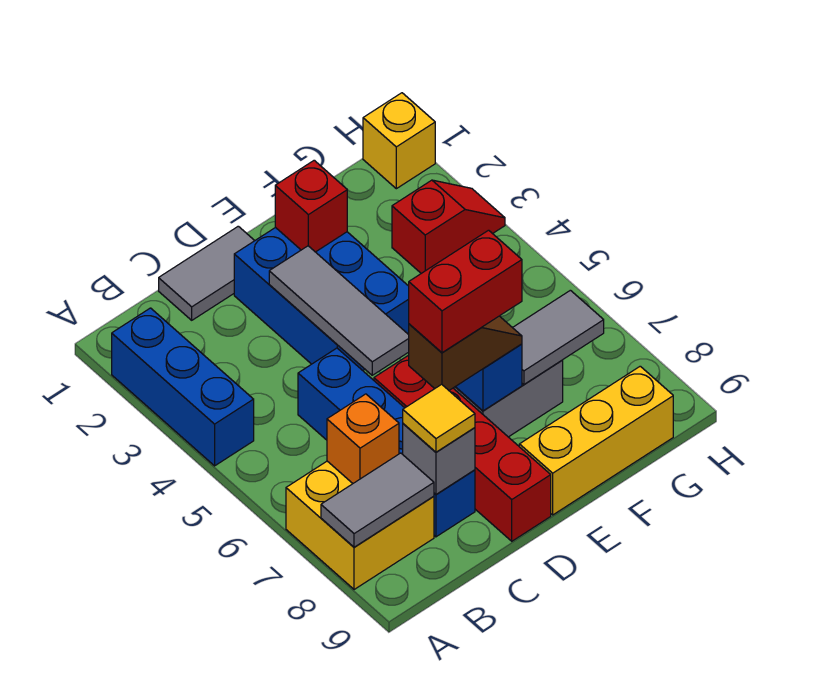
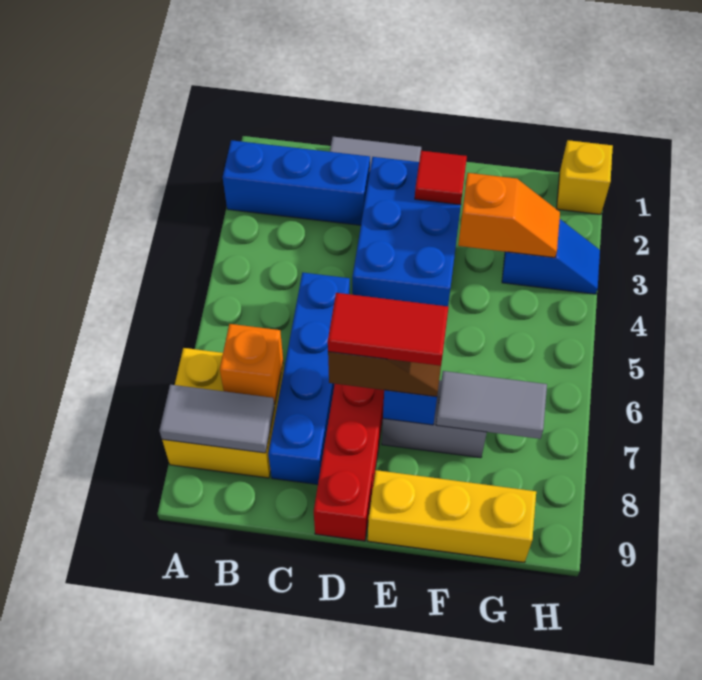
blue brick A2:A4 level 1 -> blue brick A2:C2 level 1
grey brick C8 level 2 -> none
yellow tile C8 level 3 -> none
grey tile D3:D5 level 2 -> none
red brick D7:E7 level 4 -> red tile D7:E7 level 4
red brick E2 level 2 -> red tile E2 level 2
none -> orange slope F3:G3 level 2 top F
red slope G3:H3 level 1 top G -> blue slope G3:H3 level 1 top G

